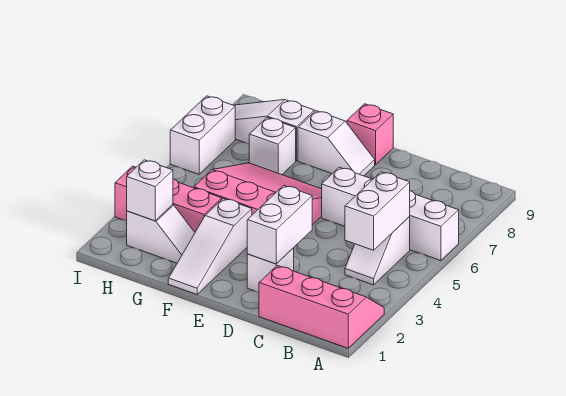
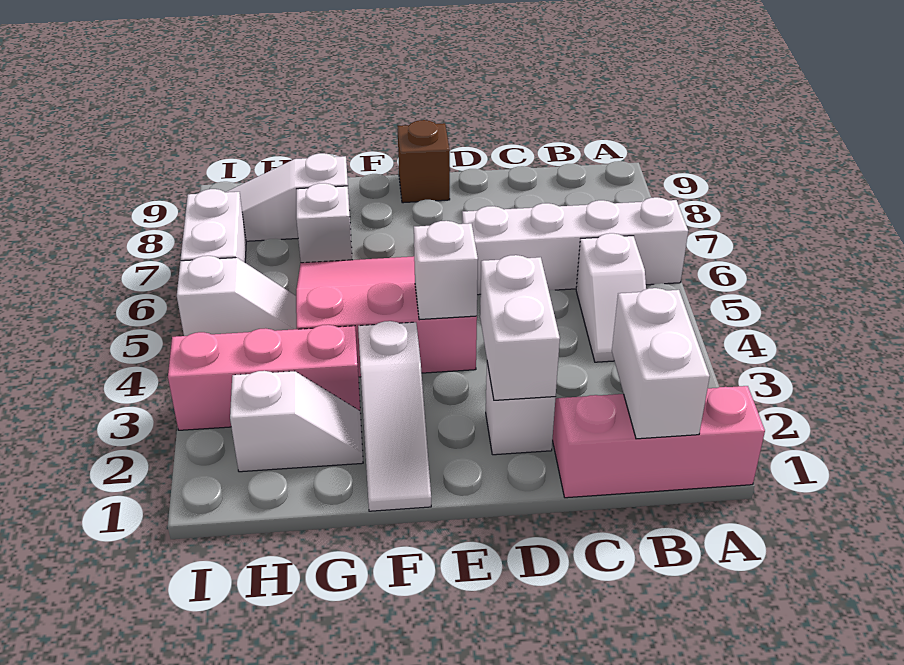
white brick B4:B5 level 2 -> white brick B1:B2 level 2
white slope E8:F8 level 1 top F -> white slope H5:I5 level 1 top I
pink brick E9 level 1 -> brown brick E9 level 1
white brick H2 level 2 -> white brick E4 level 2

